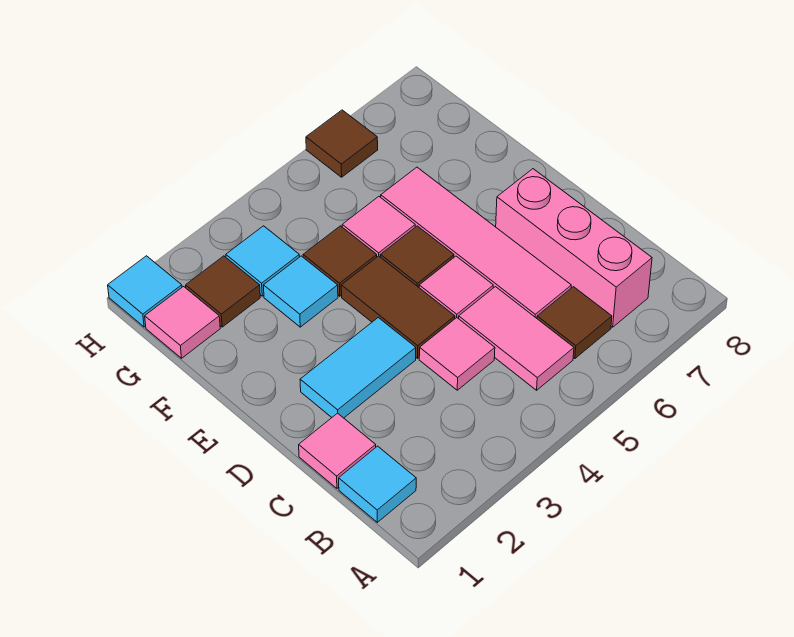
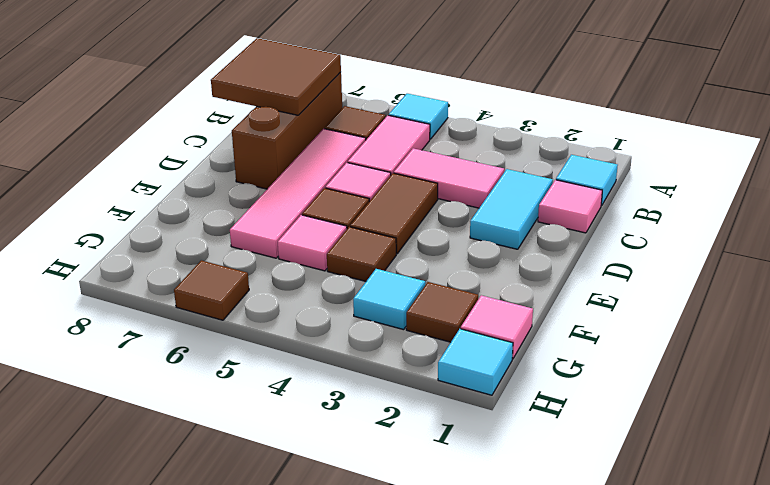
pink brick B7:D7 level 1 -> brown brick B7:D7 level 1
none -> brown tile B7:C8 level 2
pink tile C4 level 1 -> pink tile C3:C4 level 1
cyan tile D2:D3 level 1 -> cyan tile C2:D2 level 1
cyan tile F3 level 1 -> cyan tile A5 level 1

